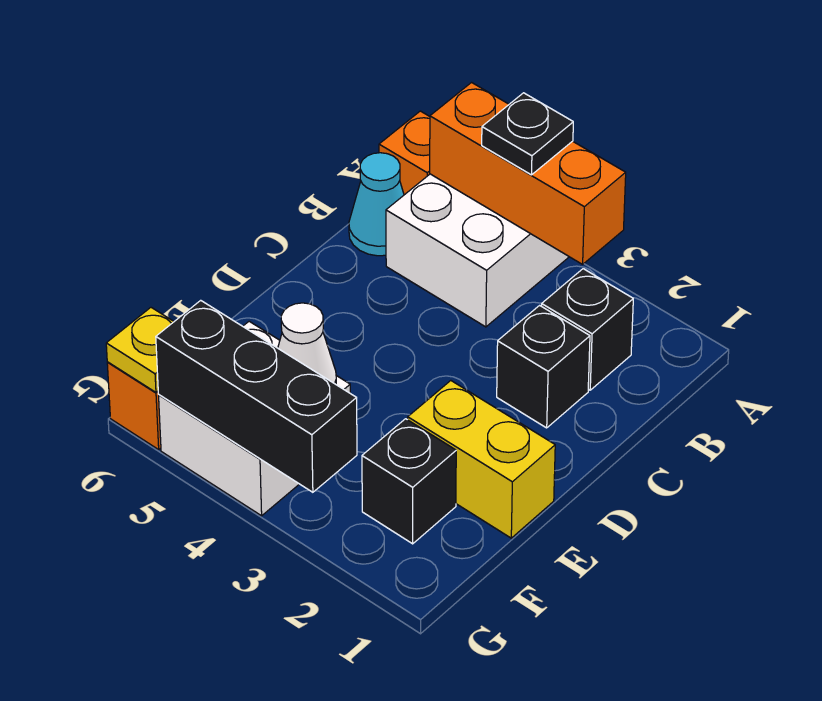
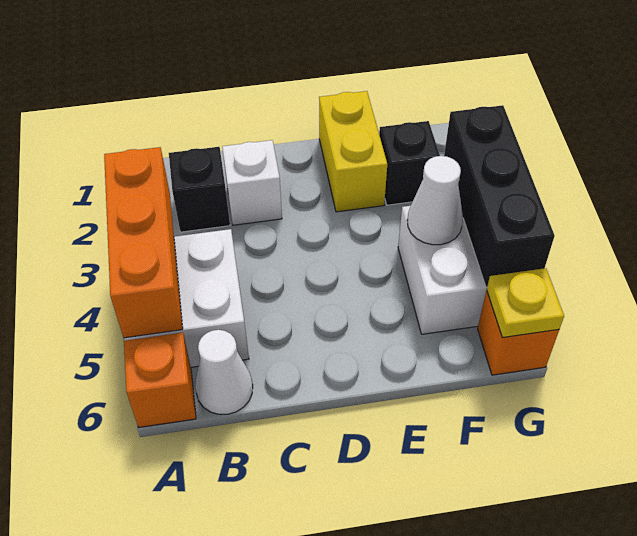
black plate A4 level 3 -> none
cyan cone B6 level 1 -> white cone B6 level 1
black brick C2 level 1 -> white brick C2 level 1

